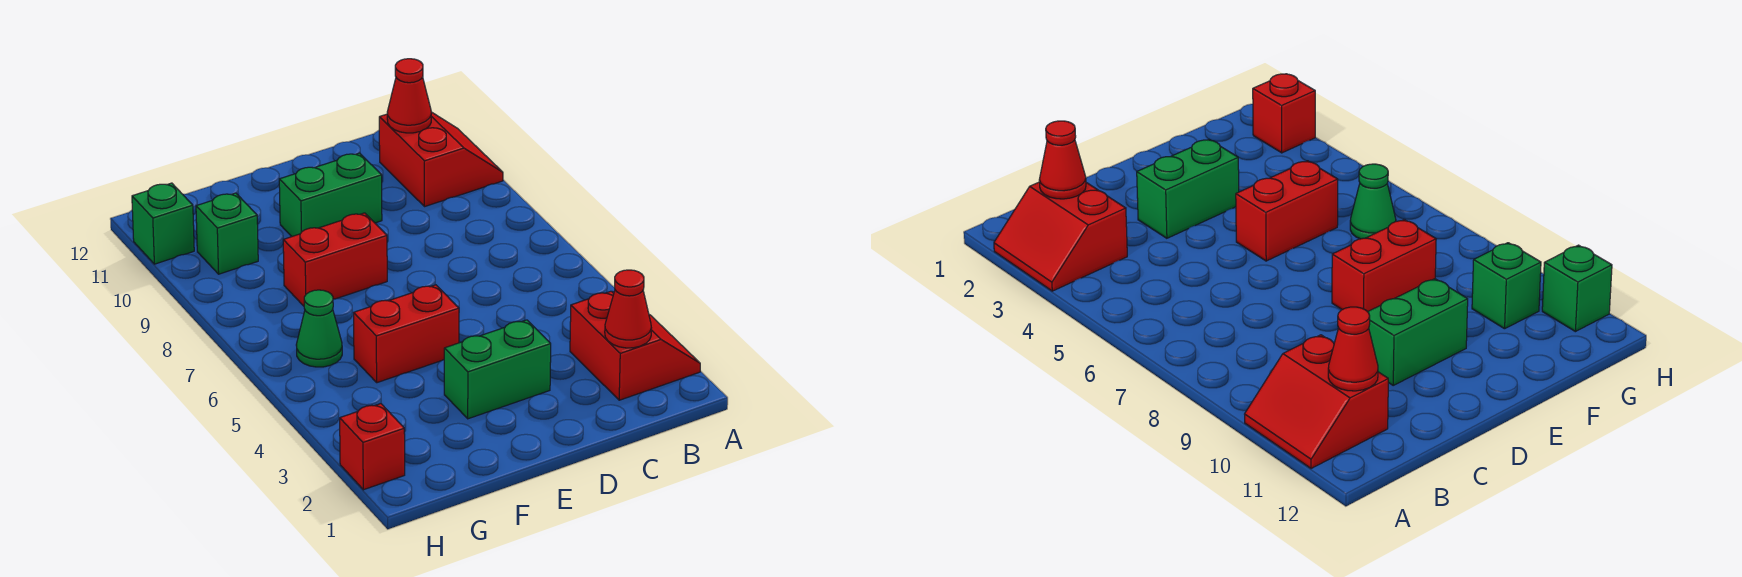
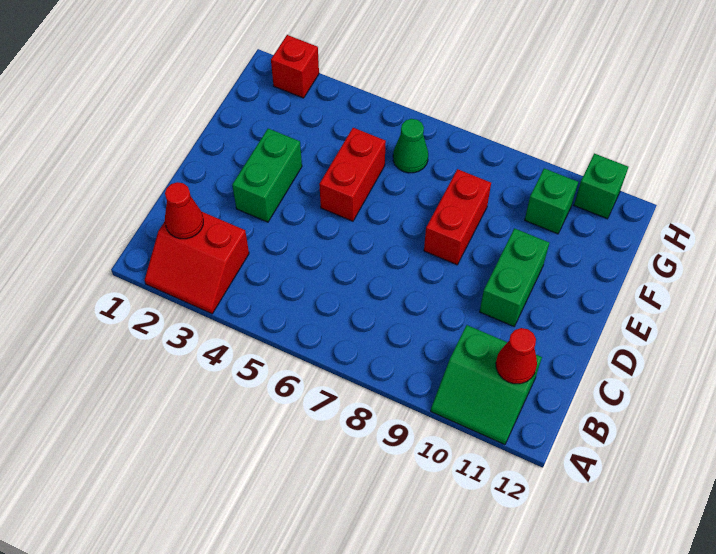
red slope A10:B11 level 1 top B -> green slope A10:B11 level 1 top B

